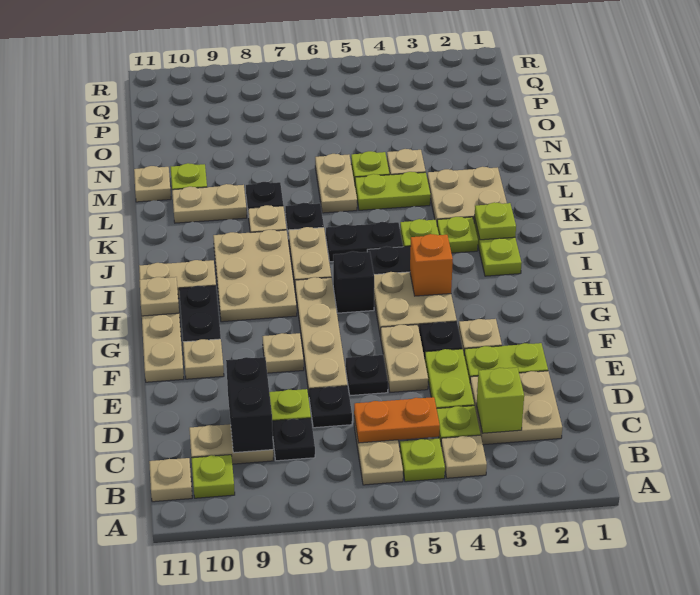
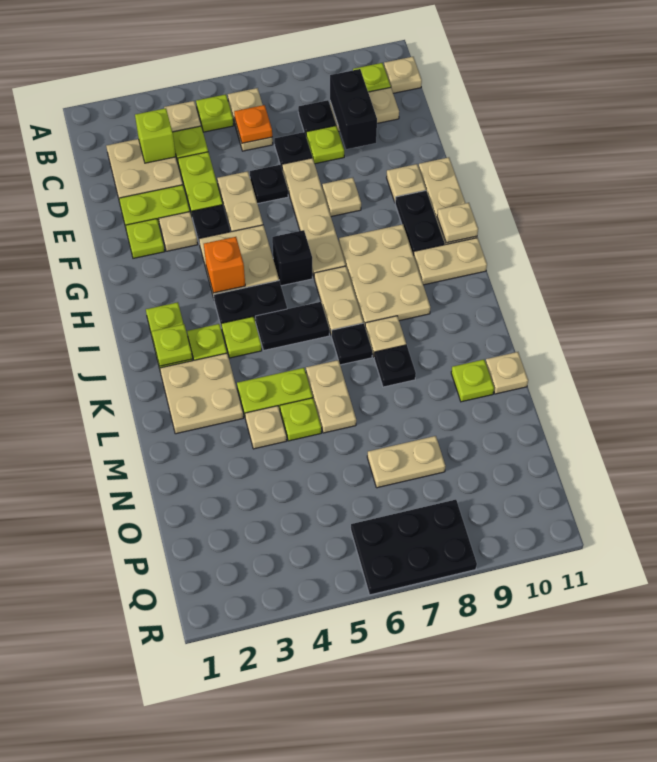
orange plate C5:C6 level 2 -> orange plate C6 level 2
none -> lime plate F2 level 1
tan plate L9:L10 level 1 -> tan plate O7:O8 level 1
none -> black plate Q6:R8 level 1

